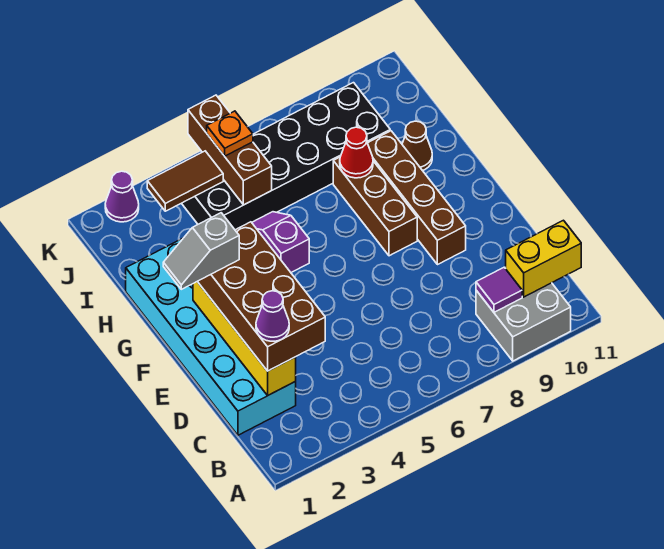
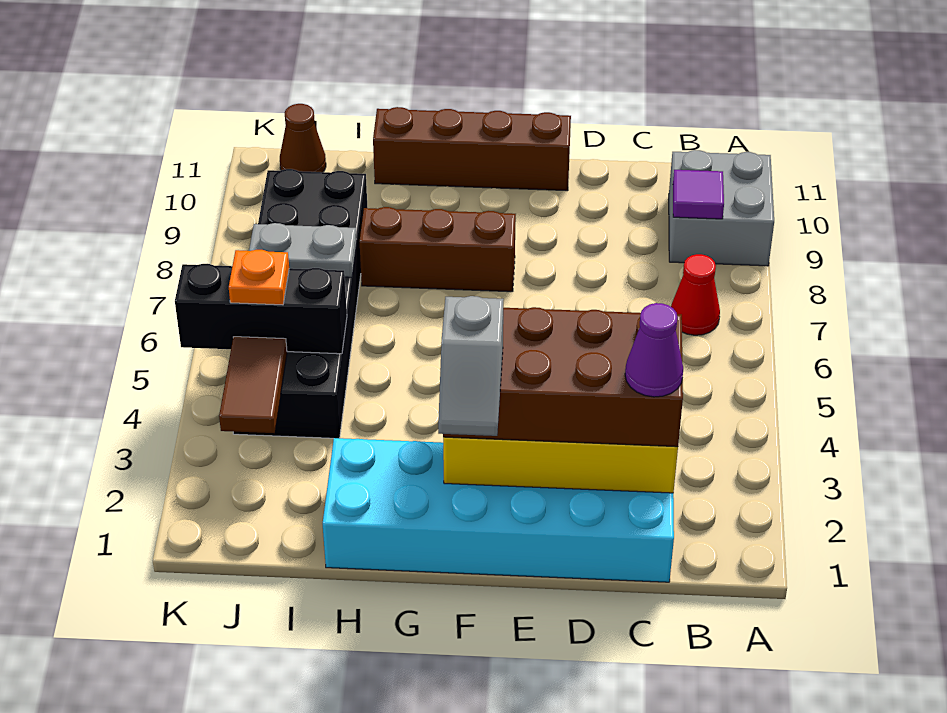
yellow brick B10:B11 level 2 -> none
brown brick E9:H9 level 1 -> brown brick E11:H11 level 1
purple slope G5:H5 level 1 top G -> none
red cone H8 level 2 -> red cone B7 level 1
brown cone H10 level 1 -> brown cone J11 level 1
brown brick I5:K5 level 2 -> black brick I5:K5 level 2
none -> grey plate I7:J7 level 2
purple cone K2 level 1 -> none

